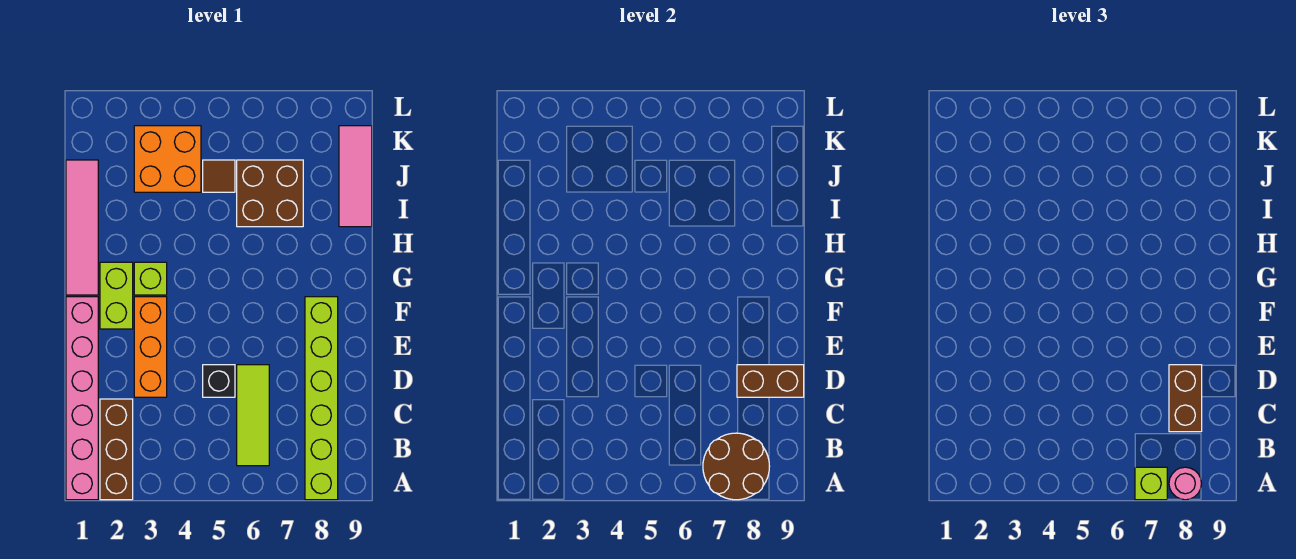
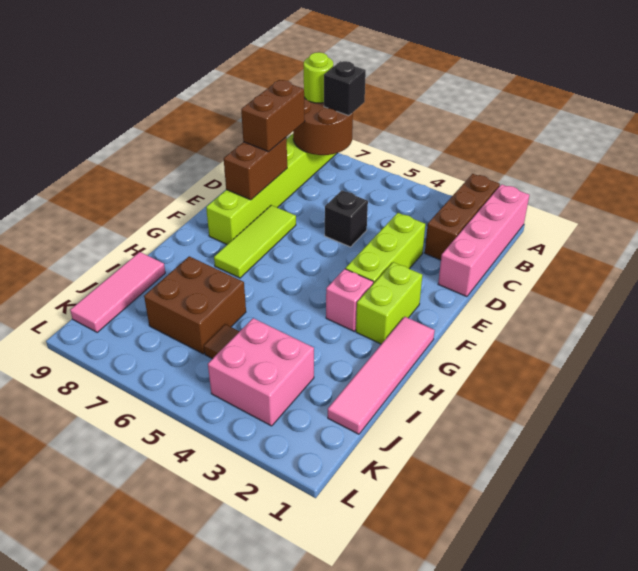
pink brick A1:F1 level 1 -> pink brick A1:D1 level 1
lime brick A7 level 3 -> black brick A7 level 3
pink round brick A8 level 3 -> lime round brick A8 level 3
lime tile B6:D6 level 1 -> lime tile E7:G7 level 1
orange brick D3:F3 level 1 -> lime brick D3:F3 level 1
brown brick D8:D9 level 2 -> brown brick D8:E8 level 2
lime brick G3 level 1 -> pink brick G3 level 1
orange brick J3:K4 level 1 -> pink brick J3:K4 level 1

